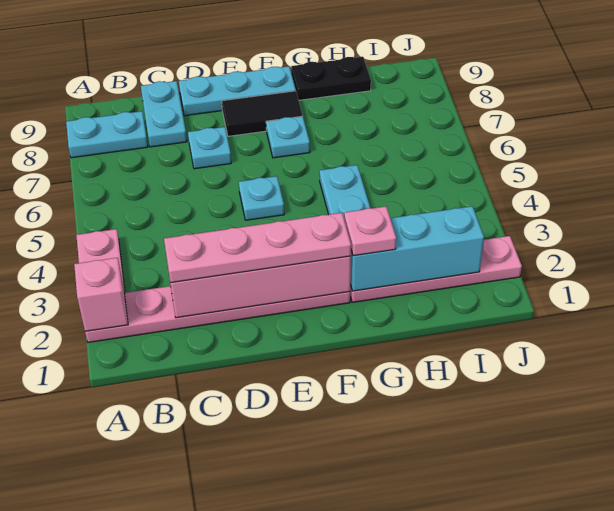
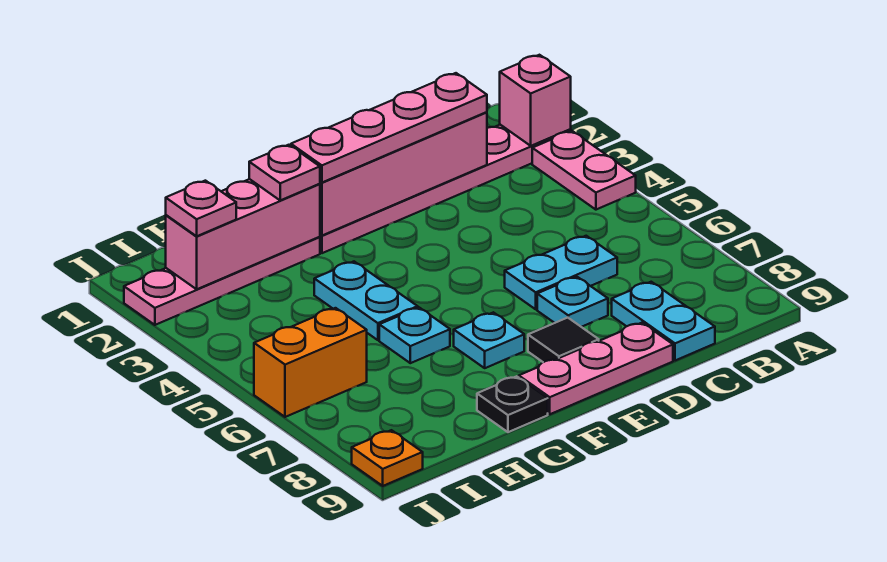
cyan plate A8:B8 level 1 -> cyan plate C6:D6 level 1
cyan plate D9:F9 level 1 -> pink plate D9:F9 level 1
cyan plate E5 level 1 -> cyan plate G6 level 1
black tile E8:F8 level 1 -> black tile E8 level 1
cyan brick G2:I2 level 2 -> pink brick G2:I2 level 2
black plate G9:H9 level 1 -> black plate G9 level 1
none -> pink plate I2 level 3
none -> orange brick I6:J6 level 1
none -> orange plate J9 level 1

